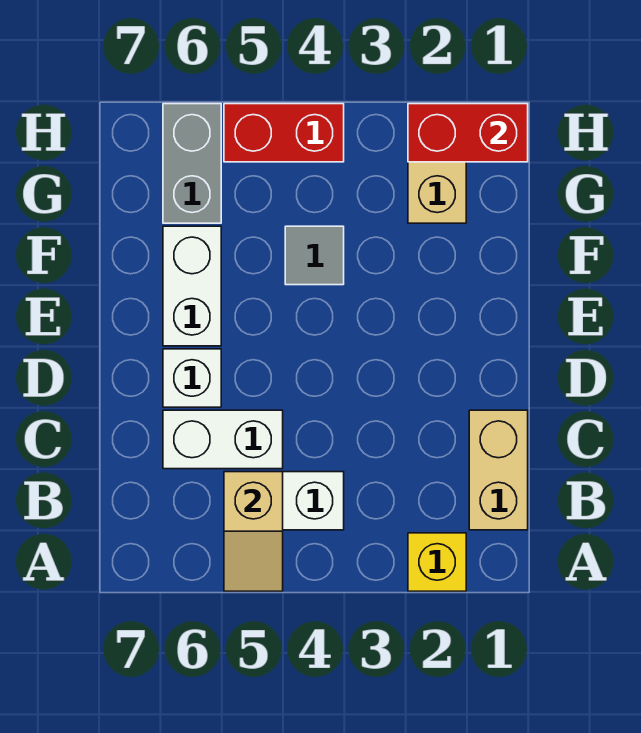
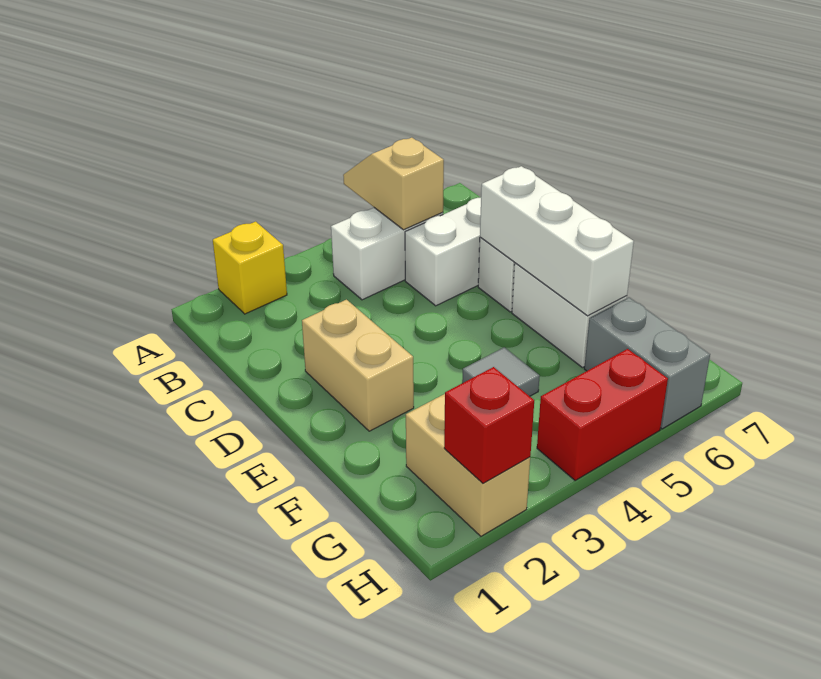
tan brick B1:C1 level 1 -> tan brick D2:E2 level 1
none -> white brick D6:F6 level 2
red brick H1:H2 level 2 -> red brick H2 level 2

